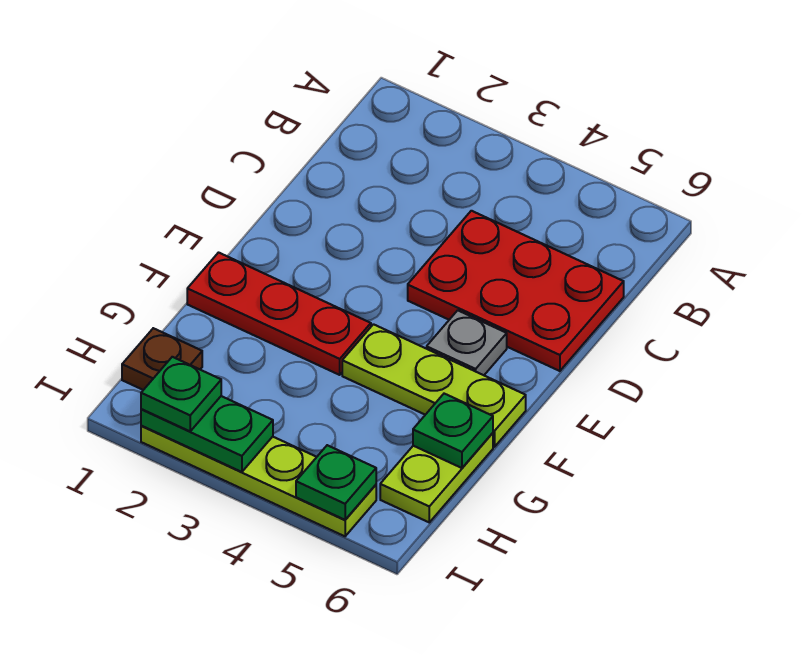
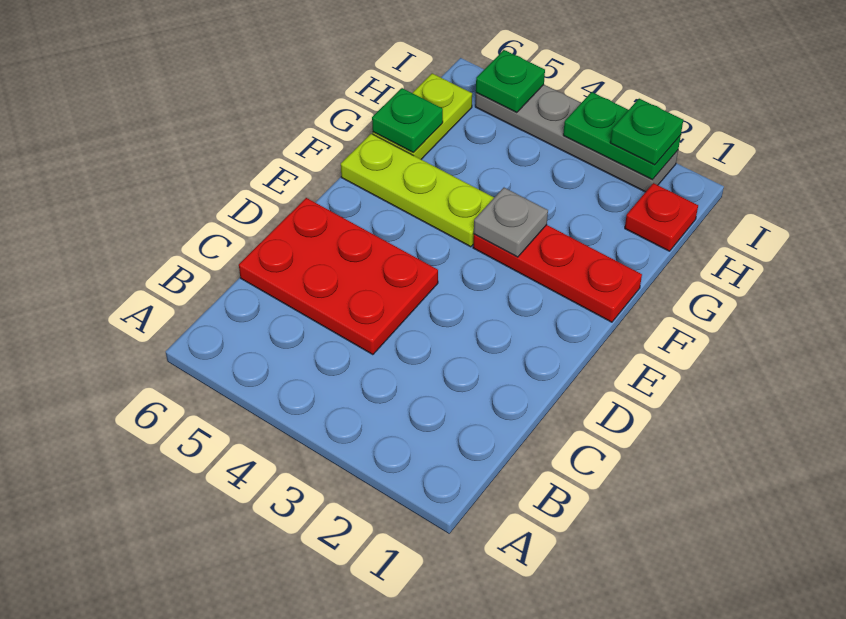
grey plate E5 level 1 -> grey plate F3 level 2
brown plate H1 level 1 -> red plate H1 level 1
lime plate I2:I5 level 1 -> grey plate I2:I5 level 1

